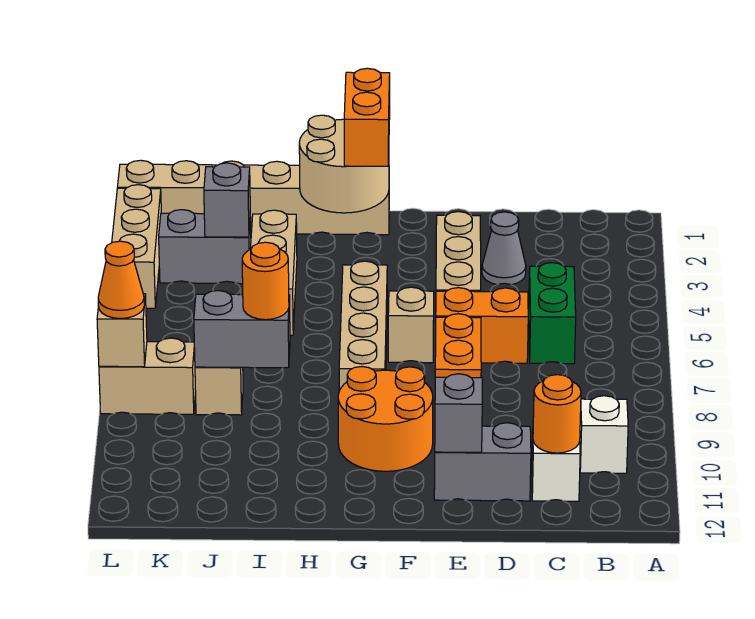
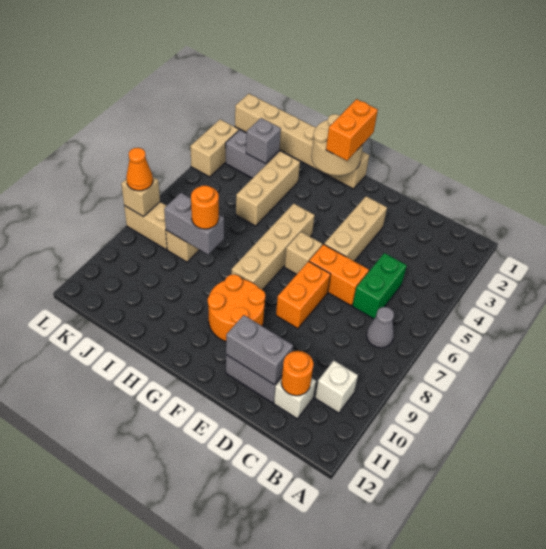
grey cone D3 level 1 -> grey cone B7 level 1
grey brick E11 level 2 -> grey brick D11:E11 level 2
tan brick L2:L4 level 1 -> tan brick L3:L4 level 1

